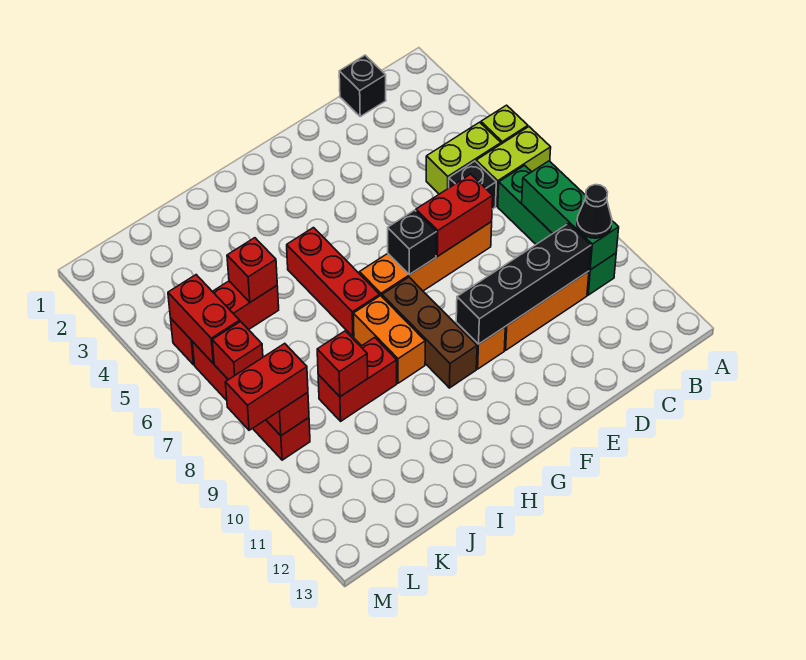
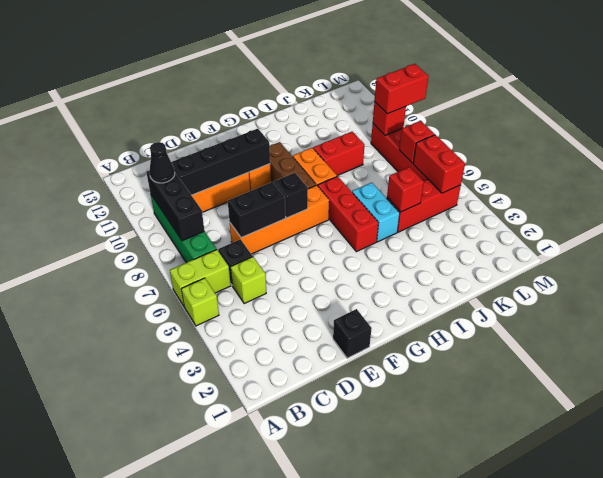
lime brick B5:C5 level 1 -> lime brick C5 level 1
green brick B8:B10 level 2 -> black brick B8:B10 level 2
black brick C1 level 1 -> black brick E1 level 1
red brick D7:E7 level 2 -> black brick D7:E7 level 2
none -> cyan brick I5:I6 level 1
red brick J9 level 2 -> none

